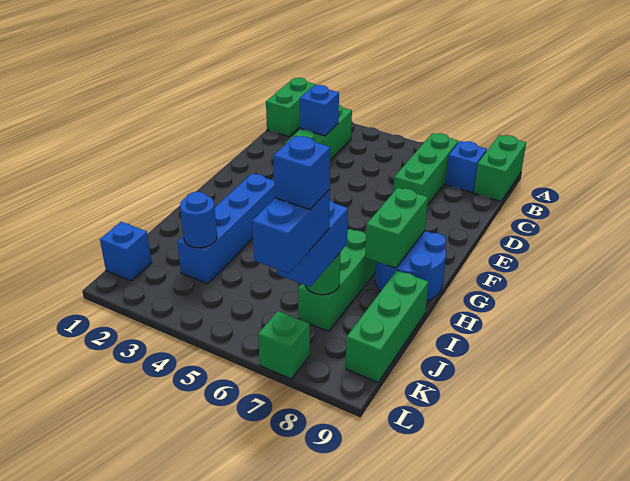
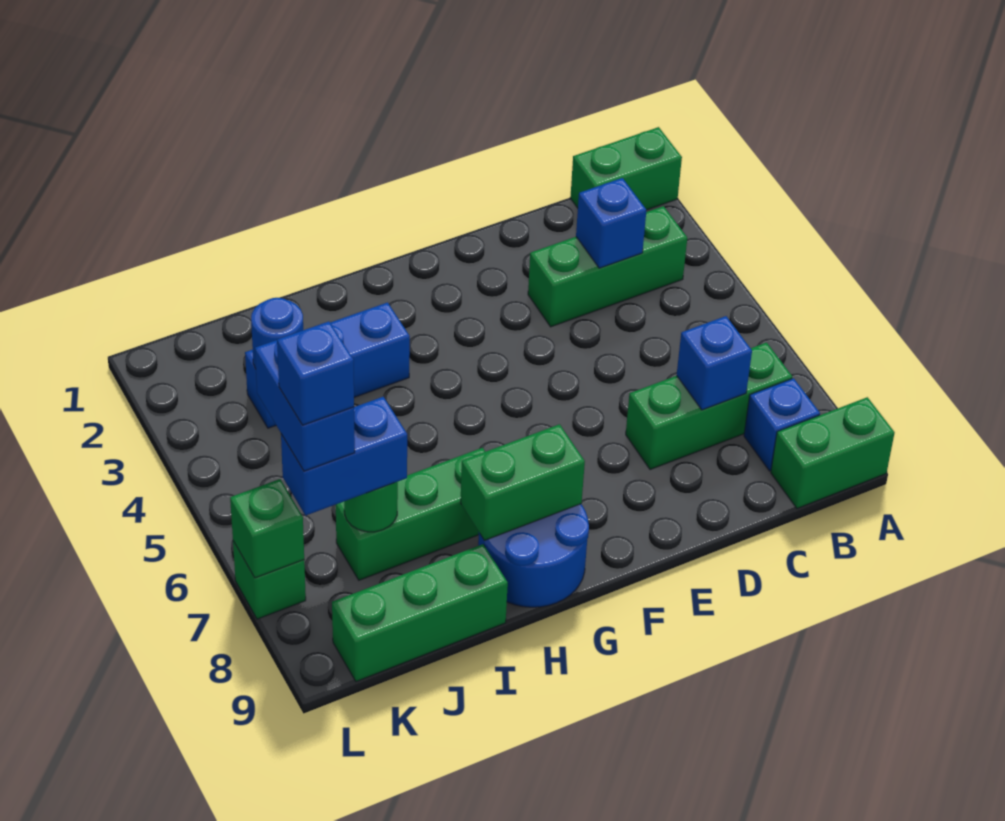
blue brick G3:J3 level 1 -> blue brick H3:J3 level 1
blue brick K1 level 1 -> blue brick C7 level 2
blue brick K7:L7 level 4 -> blue brick K6:K7 level 4
none -> green brick L7 level 2

